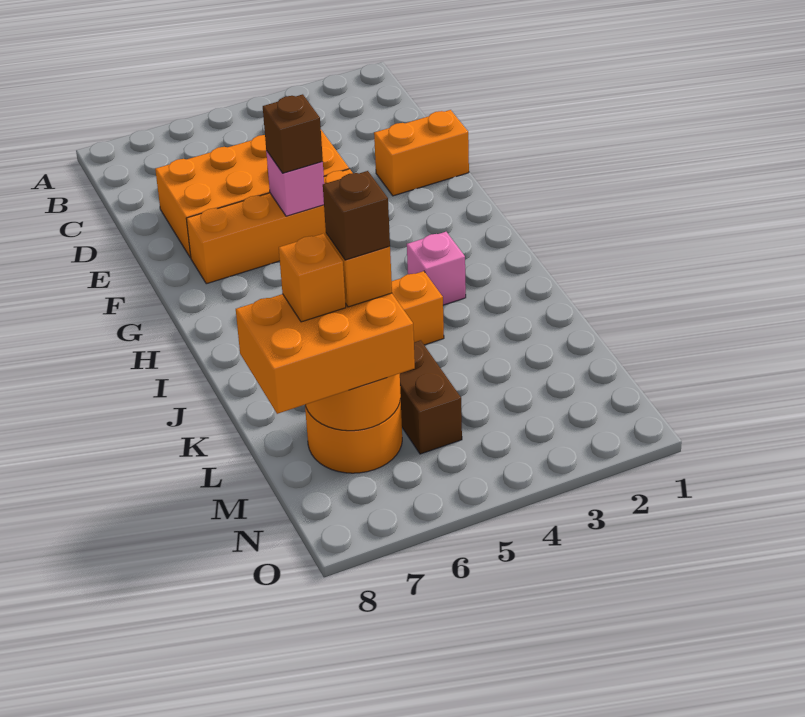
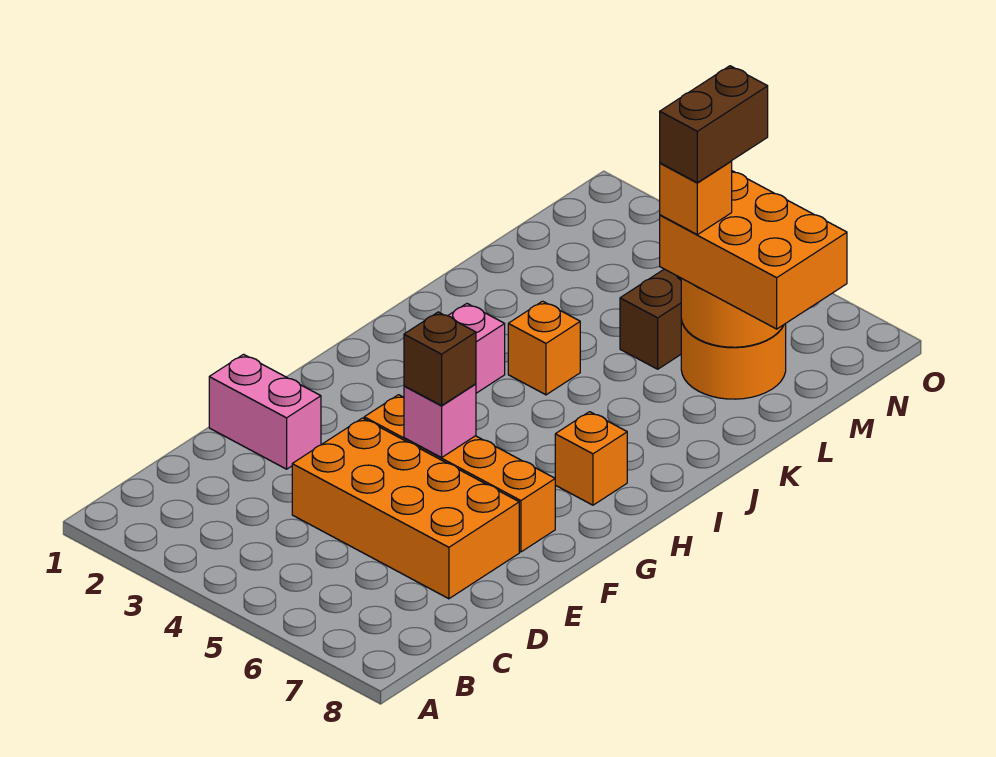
orange brick E1:E2 level 1 -> pink brick E1:E2 level 1
brown brick L6 level 5 -> brown brick L6:M6 level 5
orange brick L7 level 4 -> orange brick H7 level 1

